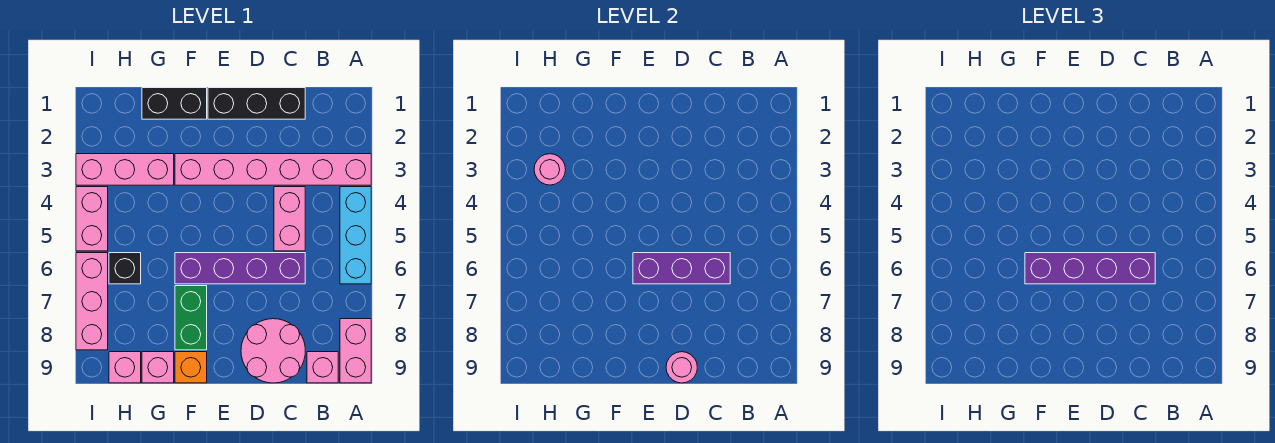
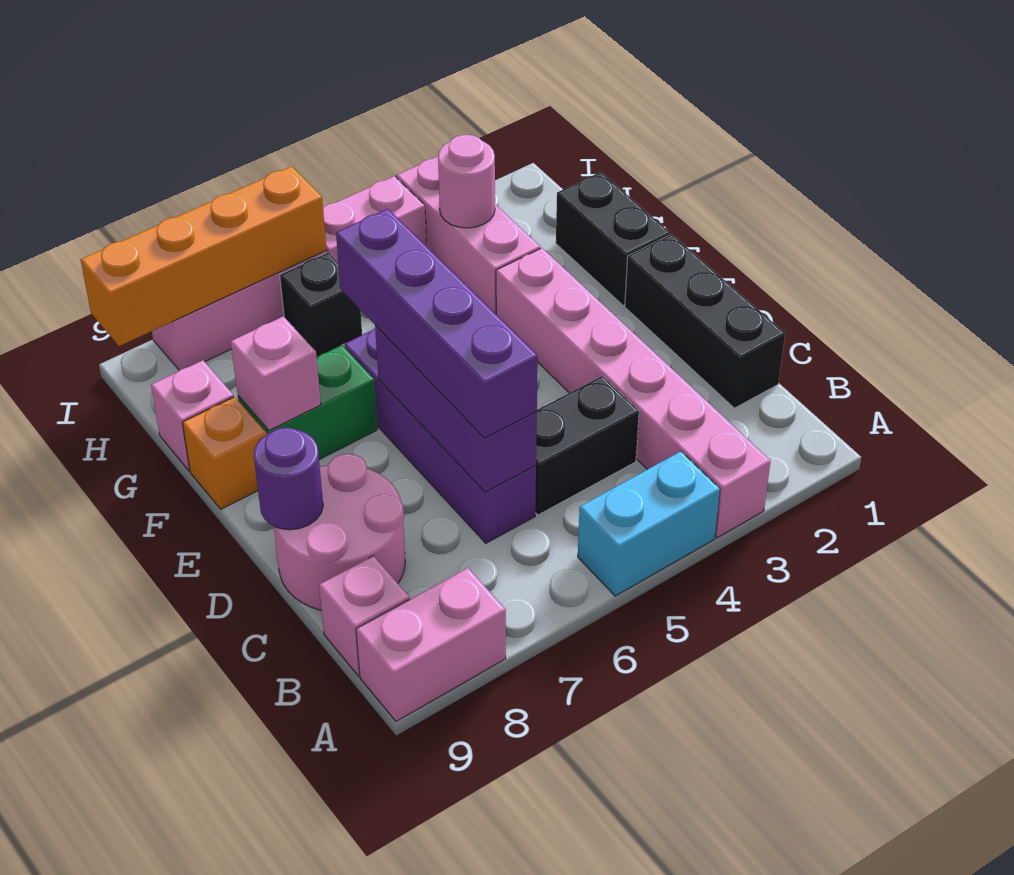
cyan brick A4:A6 level 1 -> cyan brick A4:A5 level 1
pink brick C4:C5 level 1 -> black brick C4:C5 level 1
pink round brick D9 level 2 -> purple round brick D9 level 2
pink brick H9 level 1 -> pink brick F8 level 2
none -> orange brick I6:I9 level 2

